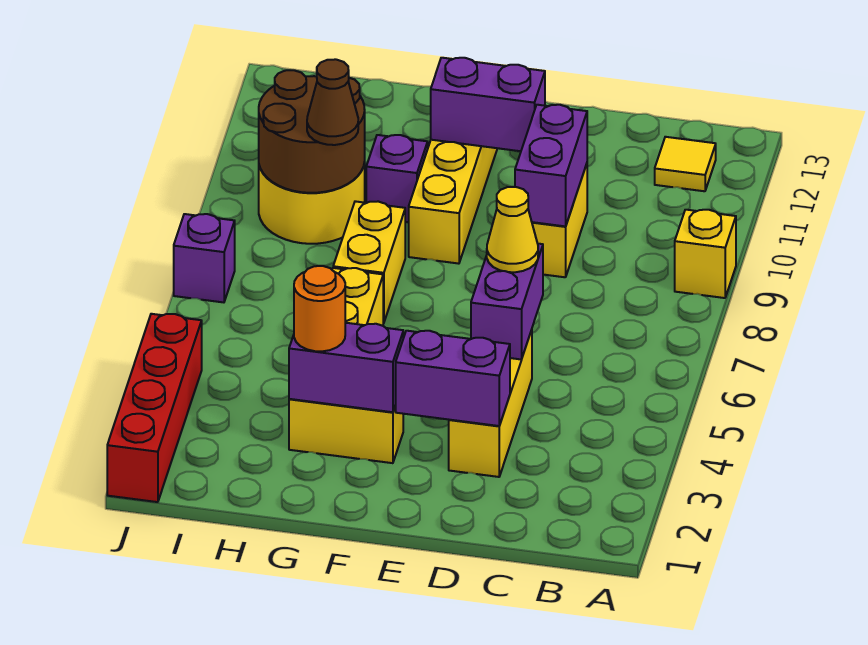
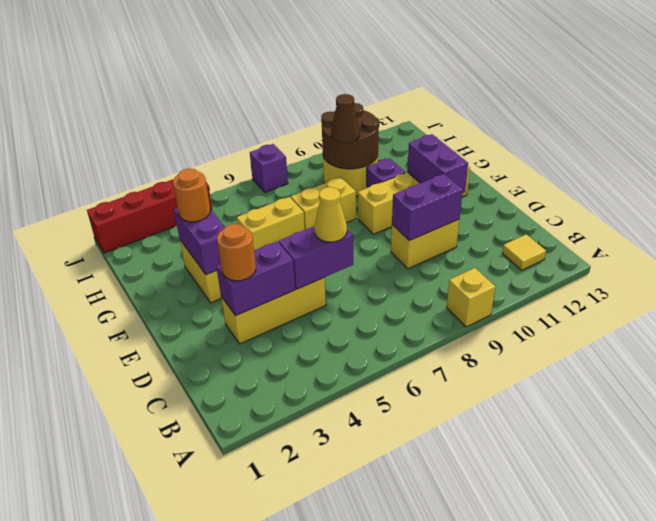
purple brick D3:E3 level 2 -> purple brick D3:D4 level 2
none -> orange round brick D3 level 3

